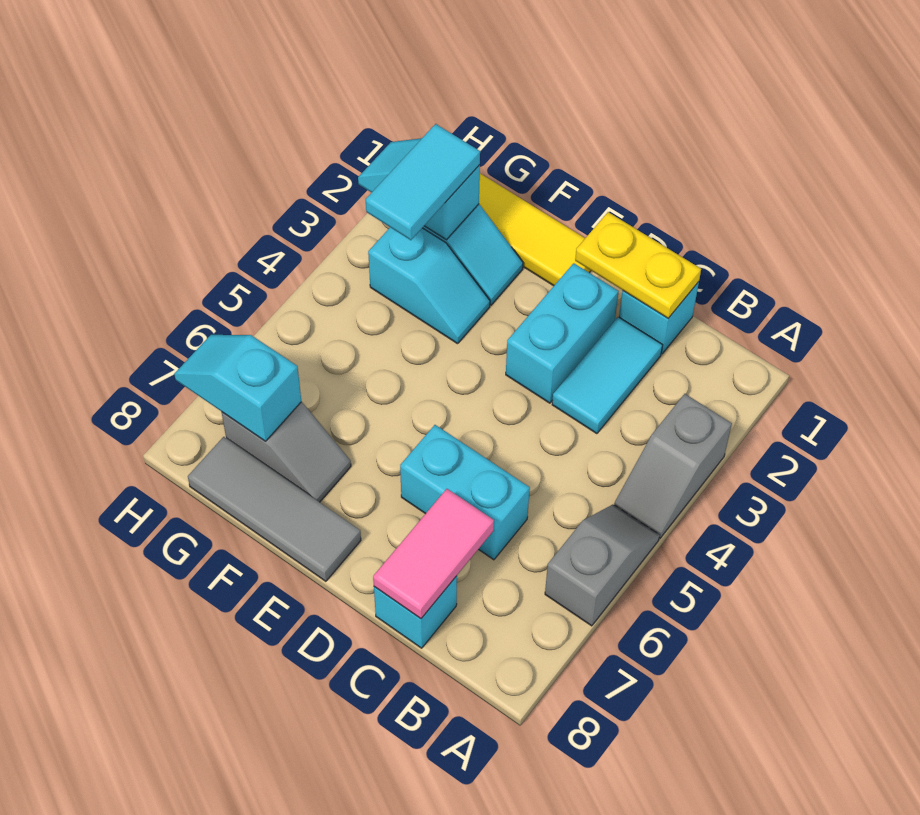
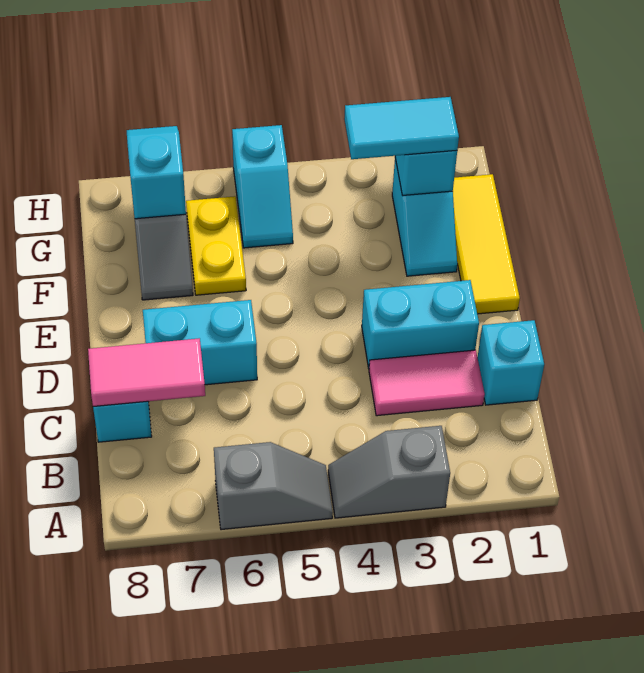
yellow plate C1:D1 level 2 -> yellow plate F6:G6 level 1
cyan tile C2:C3 level 1 -> pink tile C2:C3 level 1
cyan brick C6:D6 level 1 -> cyan brick D6:D7 level 1
grey tile E8:G8 level 1 -> none
cyan slope F3:G3 level 1 top G -> cyan slope G5:H5 level 1 top H

